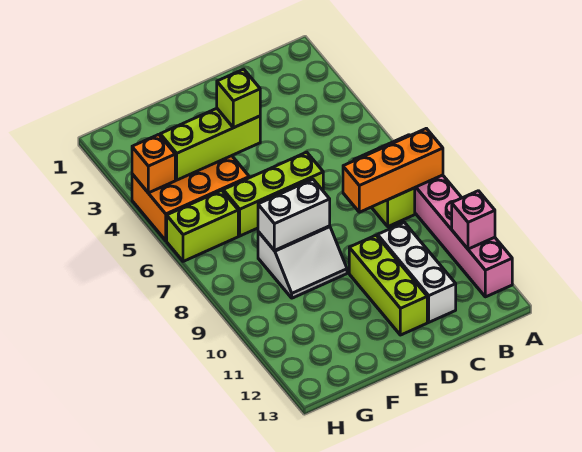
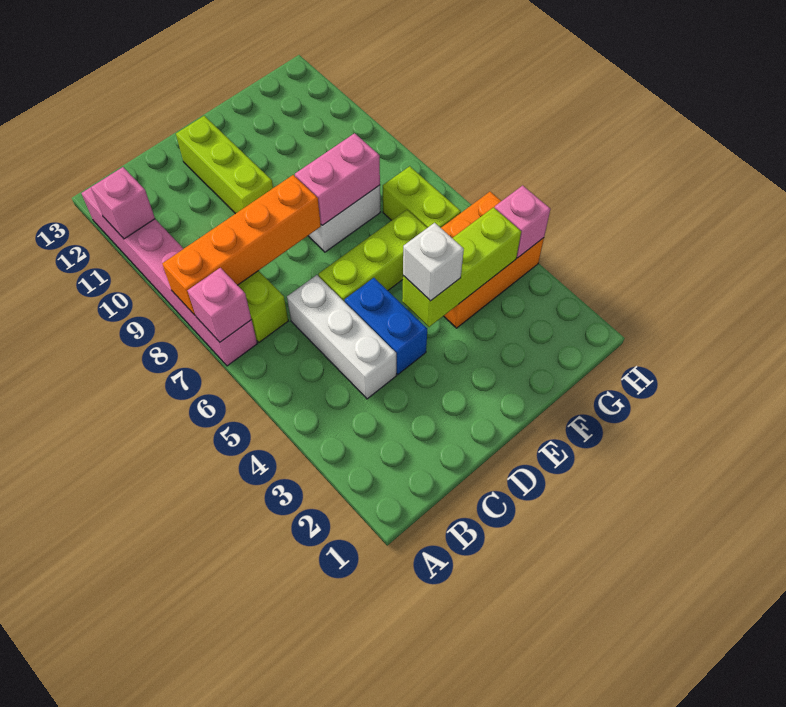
none -> pink brick A7 level 2
orange brick A8:C8 level 2 -> orange brick A8:D8 level 2
white brick C10:C12 level 1 -> white brick C4:C6 level 1
none -> blue brick D4:D5 level 1
lime brick E4 level 3 -> white brick E4 level 3
white brick E8:F8 level 2 -> pink brick E8:F8 level 2
lime brick G6:H6 level 1 -> lime brick G6:G7 level 1
orange brick H4 level 2 -> pink brick H4 level 2

